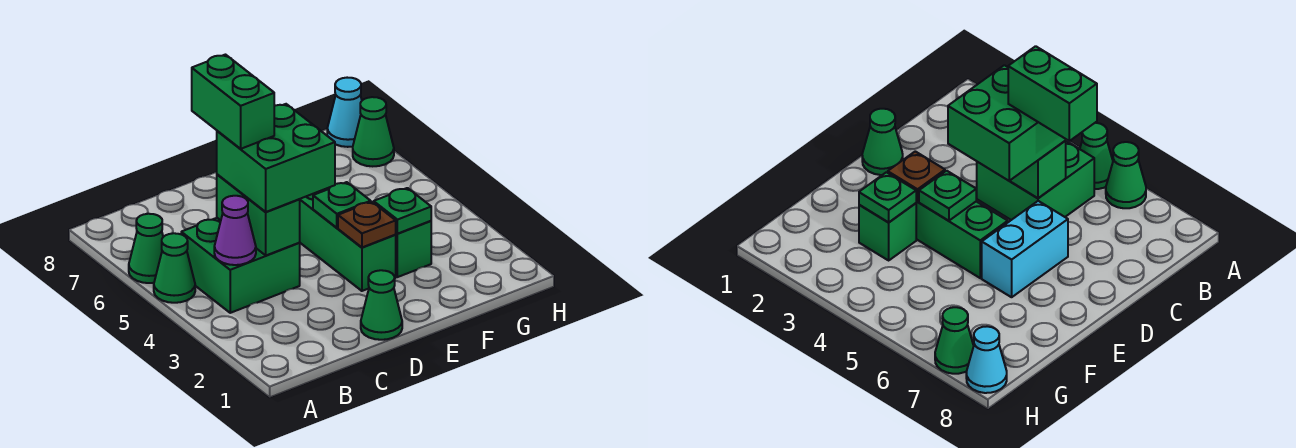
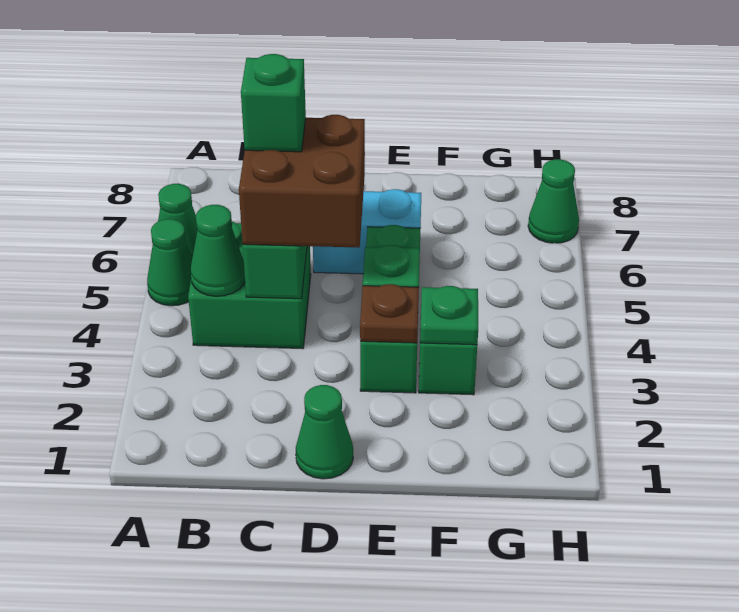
purple cone B4 level 2 -> green cone B4 level 2
green brick C4:D5 level 3 -> brown brick C4:D5 level 3
green brick C5:C6 level 4 -> green brick C5 level 4
cyan cone H8 level 1 -> none

